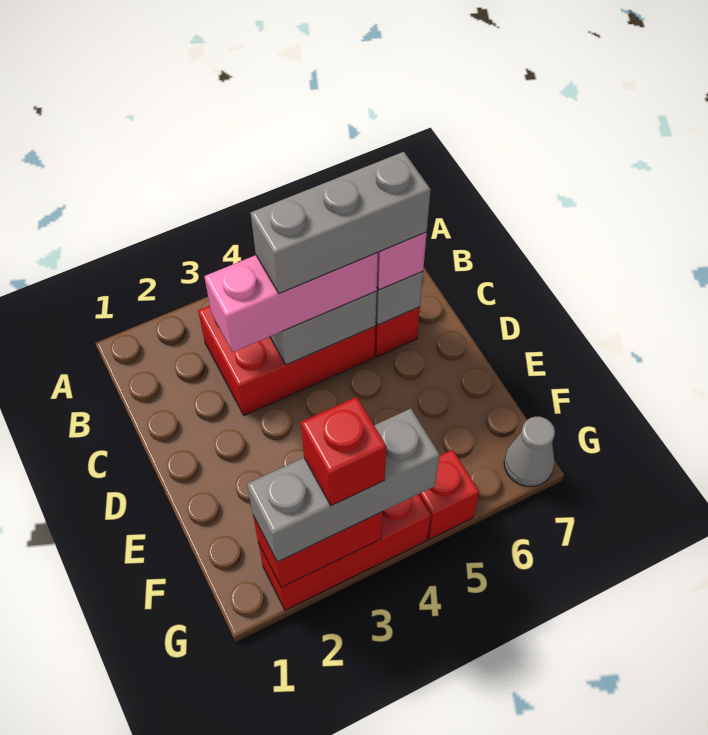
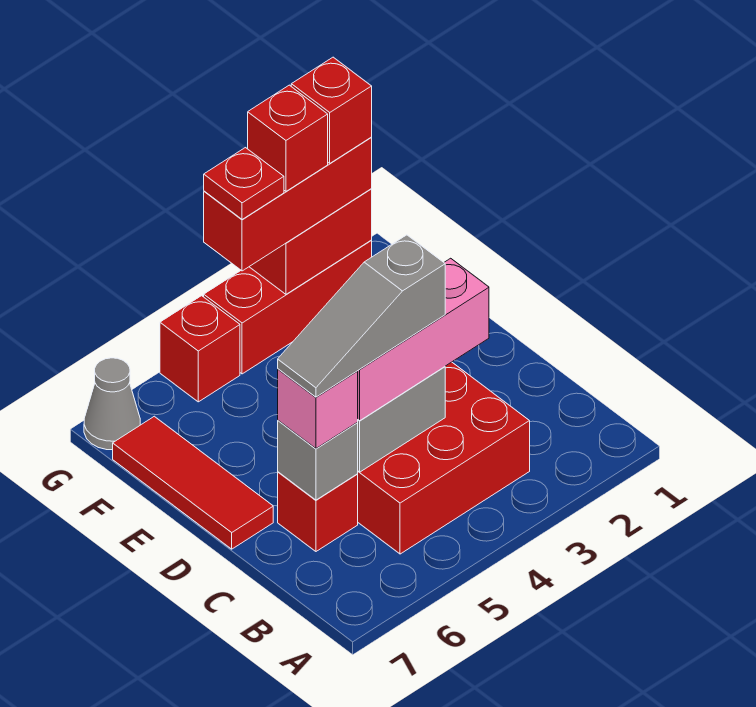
grey brick C4:C6 level 4 -> grey slope C4:C6 level 4 top 4
none -> red tile D7:F7 level 1
grey brick G2:G4 level 3 -> red brick G2:G4 level 3
none -> red brick G2 level 4
none -> red plate G4 level 4

